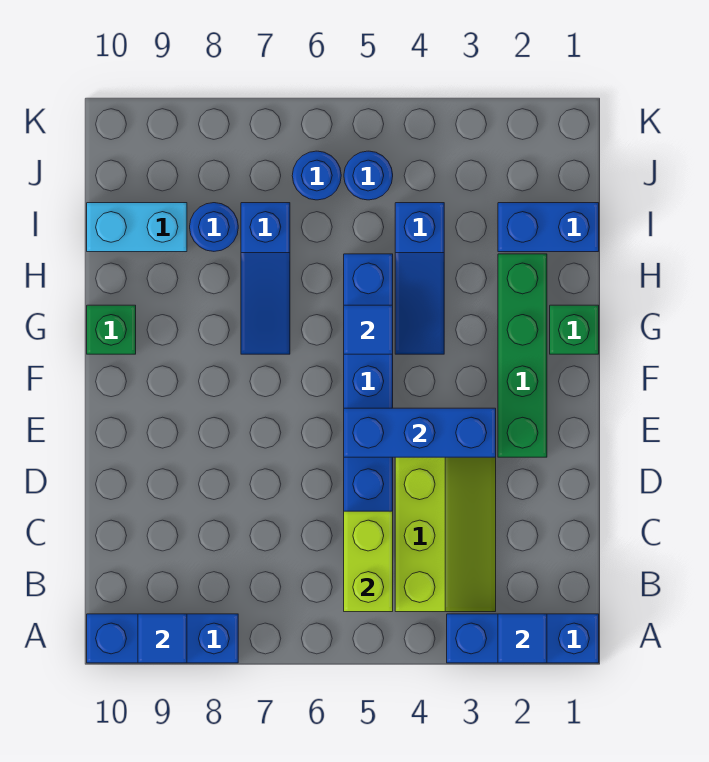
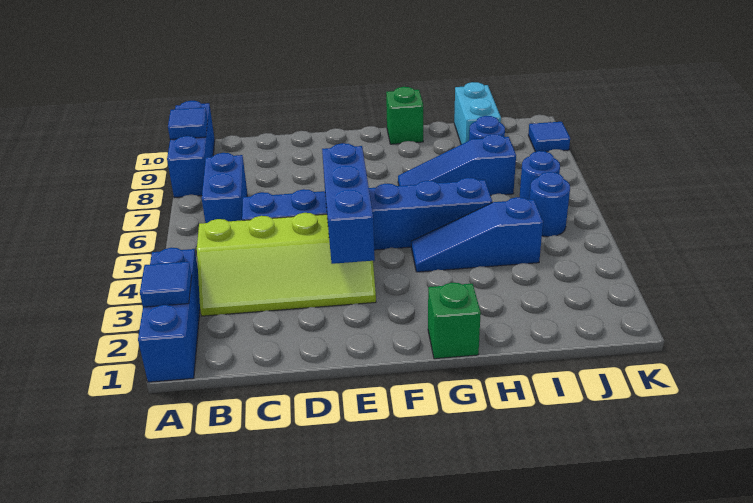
lime brick B5:C5 level 2 -> none
green brick E2:H2 level 1 -> none
blue tile G5 level 2 -> blue tile K9 level 1
blue brick I1:I2 level 1 -> blue brick B6:B7 level 1

